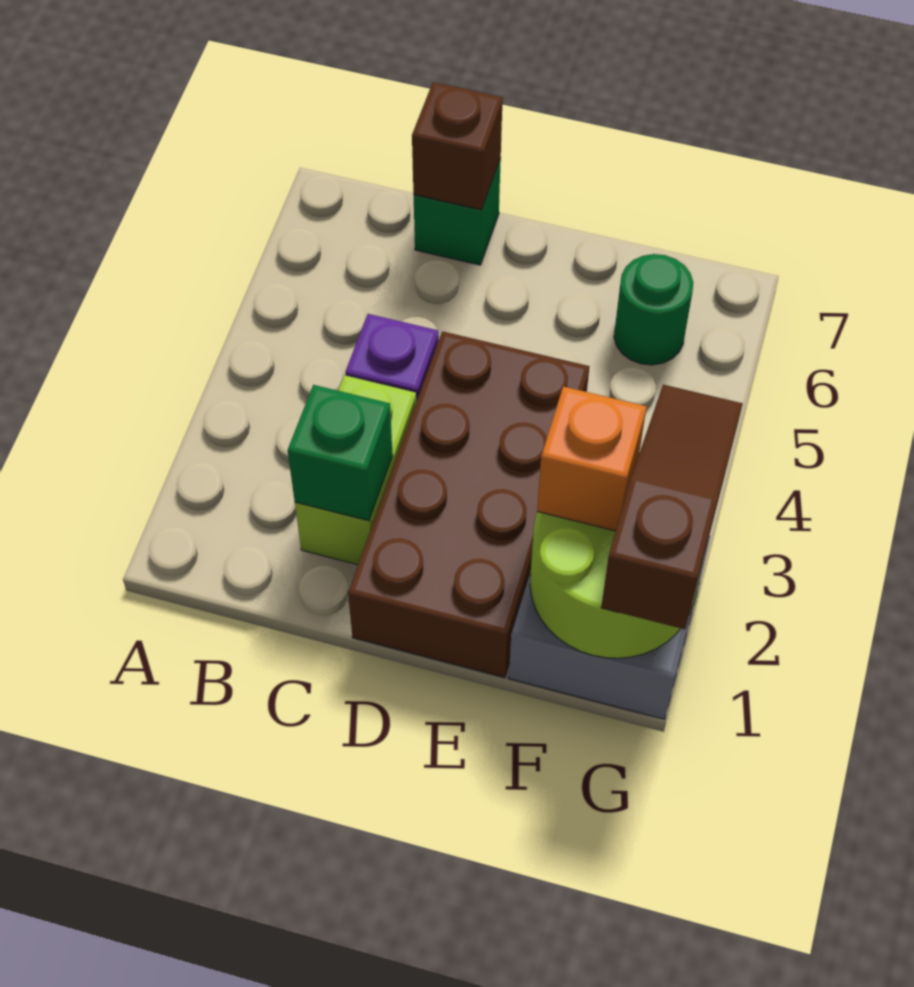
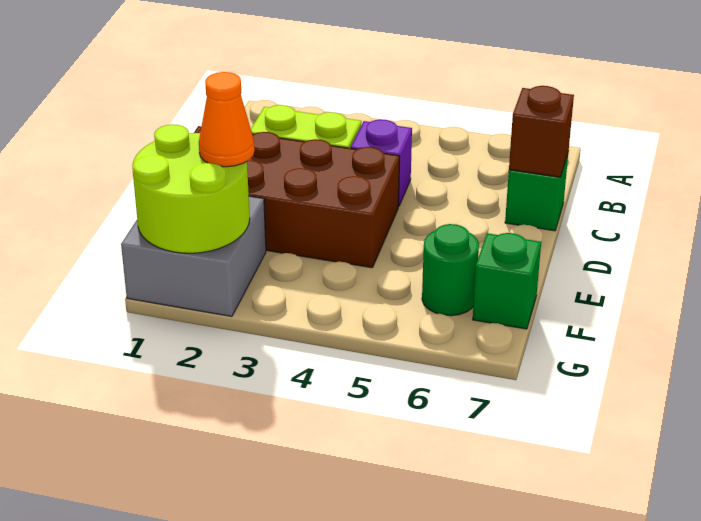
green brick C2 level 2 -> green brick F7 level 1
orange brick F2 level 3 -> orange cone F2 level 3
brown slope G1:G3 level 3 top 1 -> none

